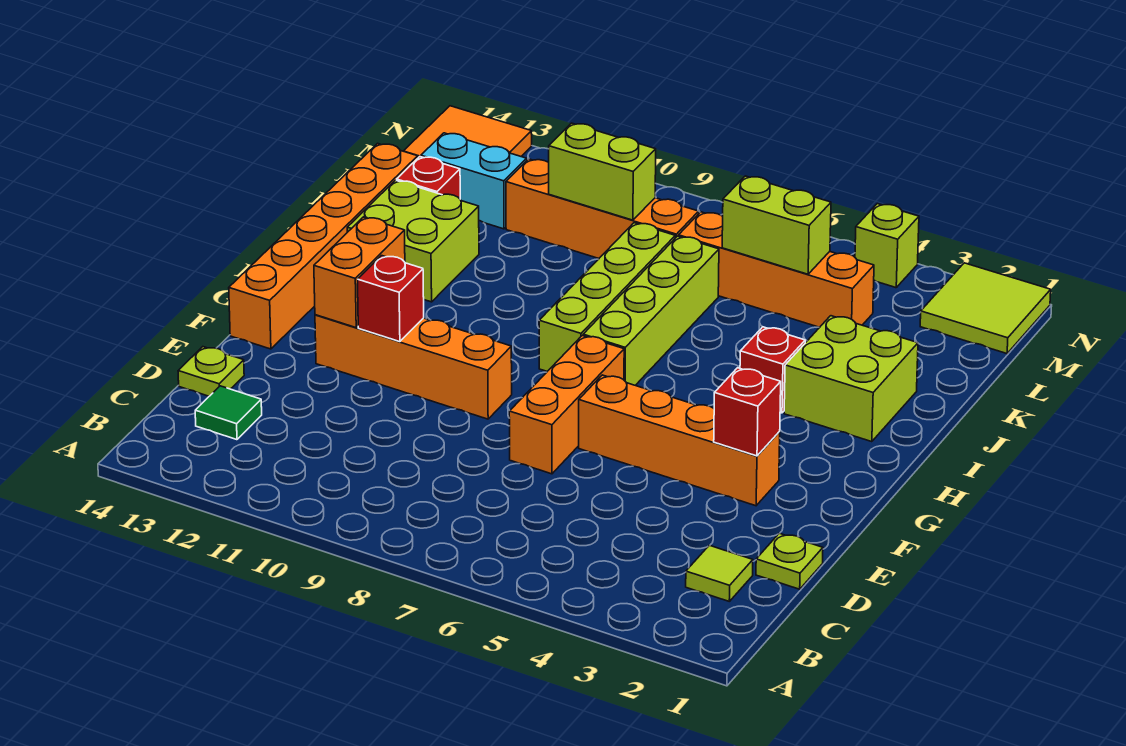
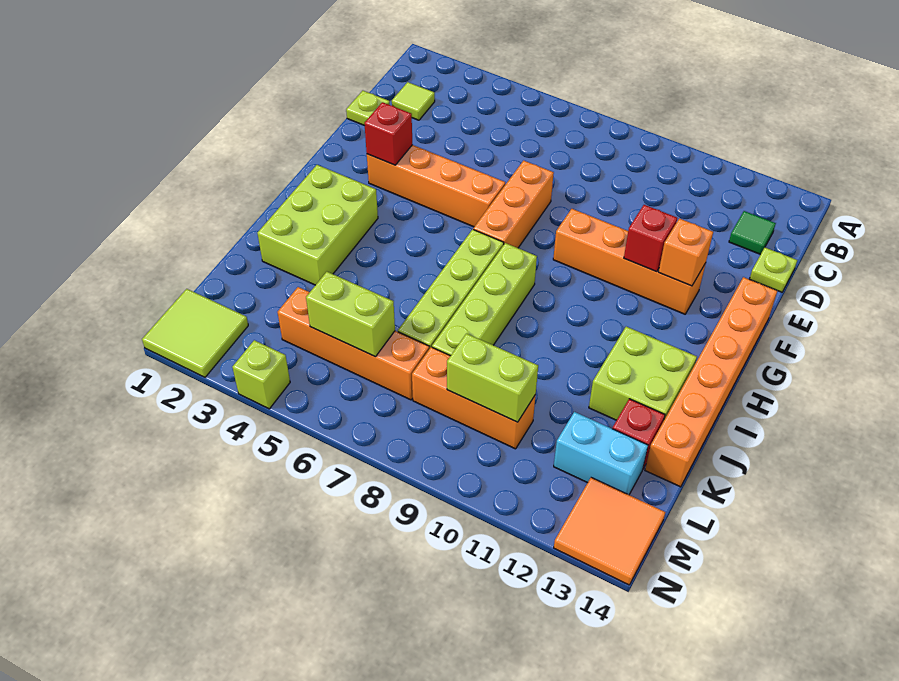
orange brick F12:G12 level 2 -> orange brick F12 level 2
lime brick I2:J3 level 1 -> lime brick H2:J3 level 1
red brick I4 level 1 -> none
orange brick L8:L11 level 1 -> orange brick L8:L10 level 1

